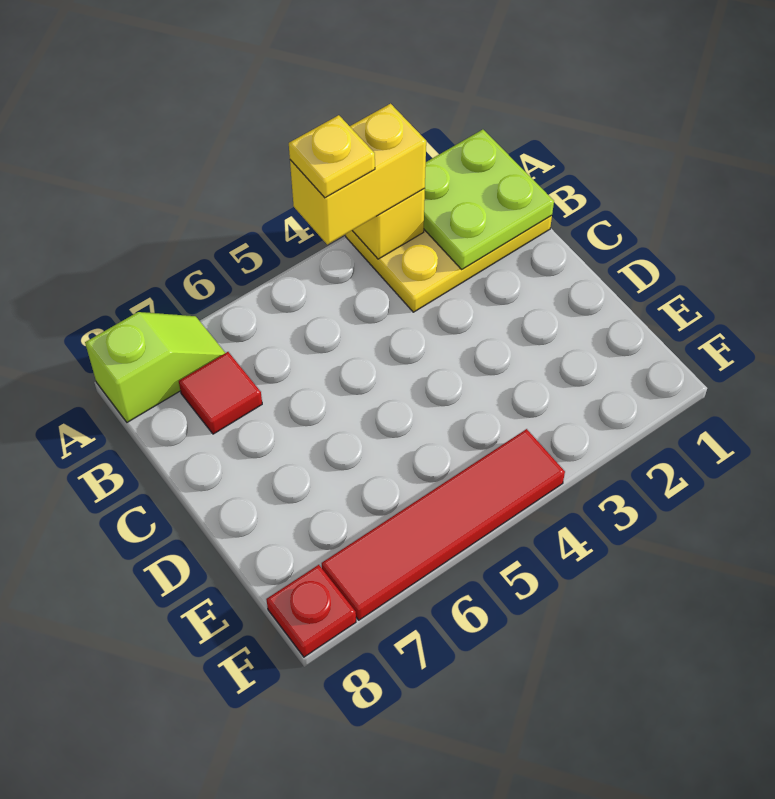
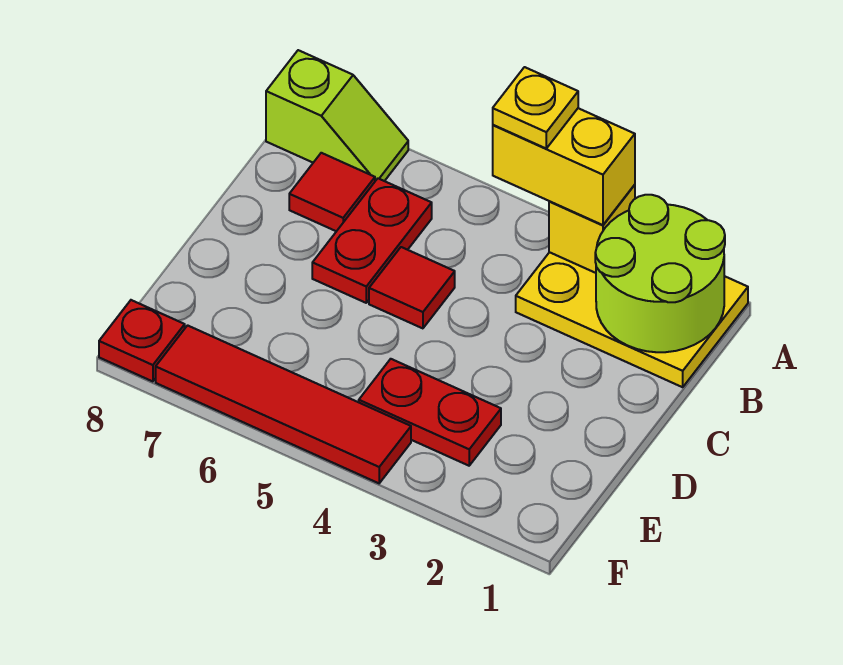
lime plate A1:B2 level 2 -> lime round brick A1:B2 level 2
none -> red plate B6:C6 level 1
none -> red tile C5 level 1
none -> red plate E3:E4 level 1

